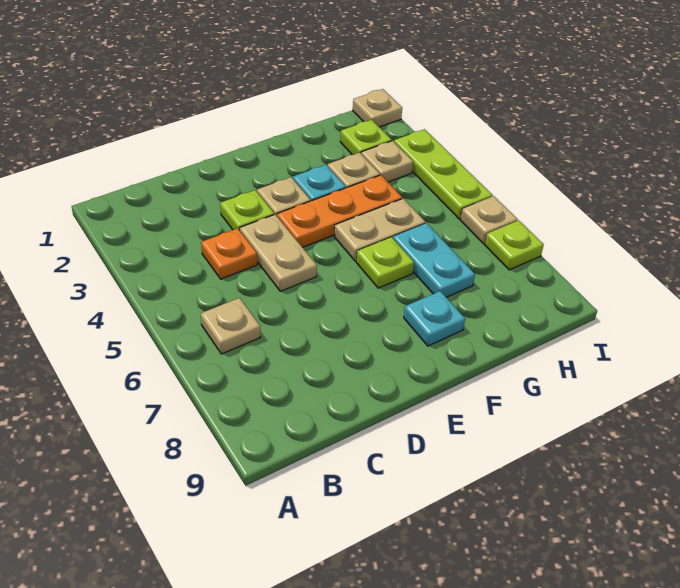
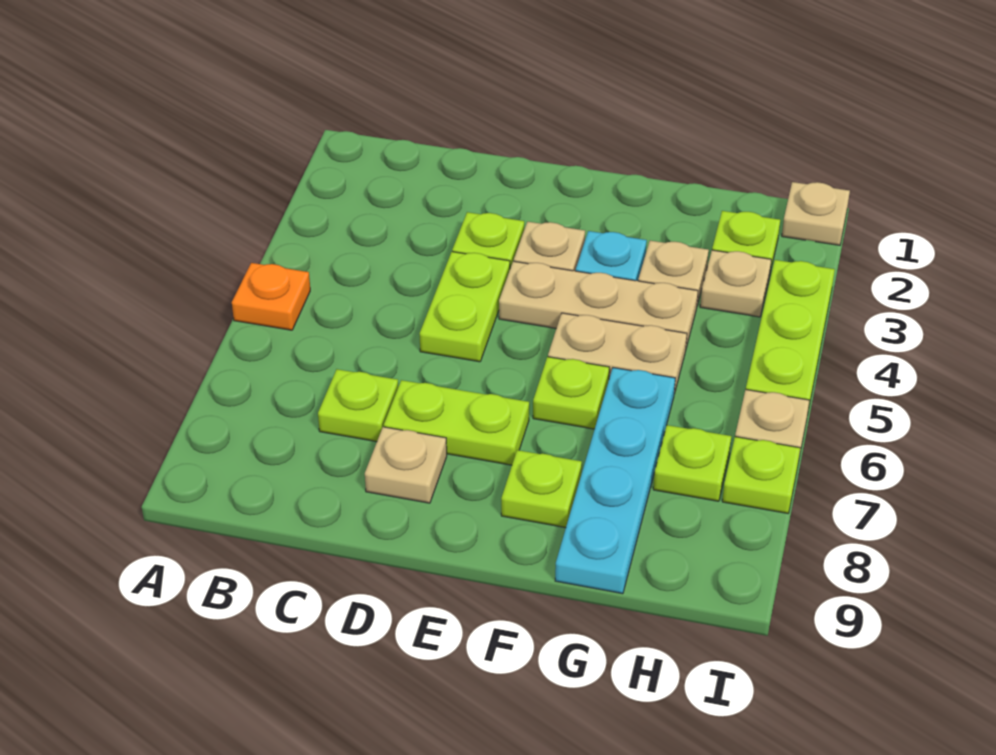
tan plate B6 level 1 -> tan plate D8 level 1
orange plate C4 level 1 -> orange plate A5 level 1
none -> lime plate C7 level 1
tan plate D4:D5 level 1 -> lime plate D4:D5 level 1
none -> lime plate D7:E7 level 1
orange plate E4:G4 level 1 -> tan plate E4:G4 level 1
cyan plate F8 level 1 -> lime plate F8 level 1
cyan plate G6:G7 level 1 -> cyan plate G6:G9 level 1
none -> lime plate H7 level 1

